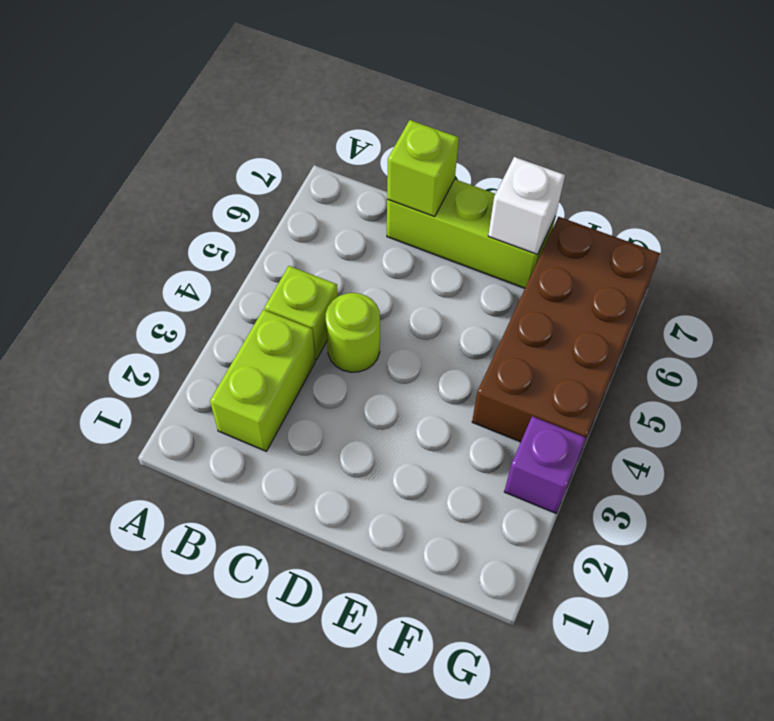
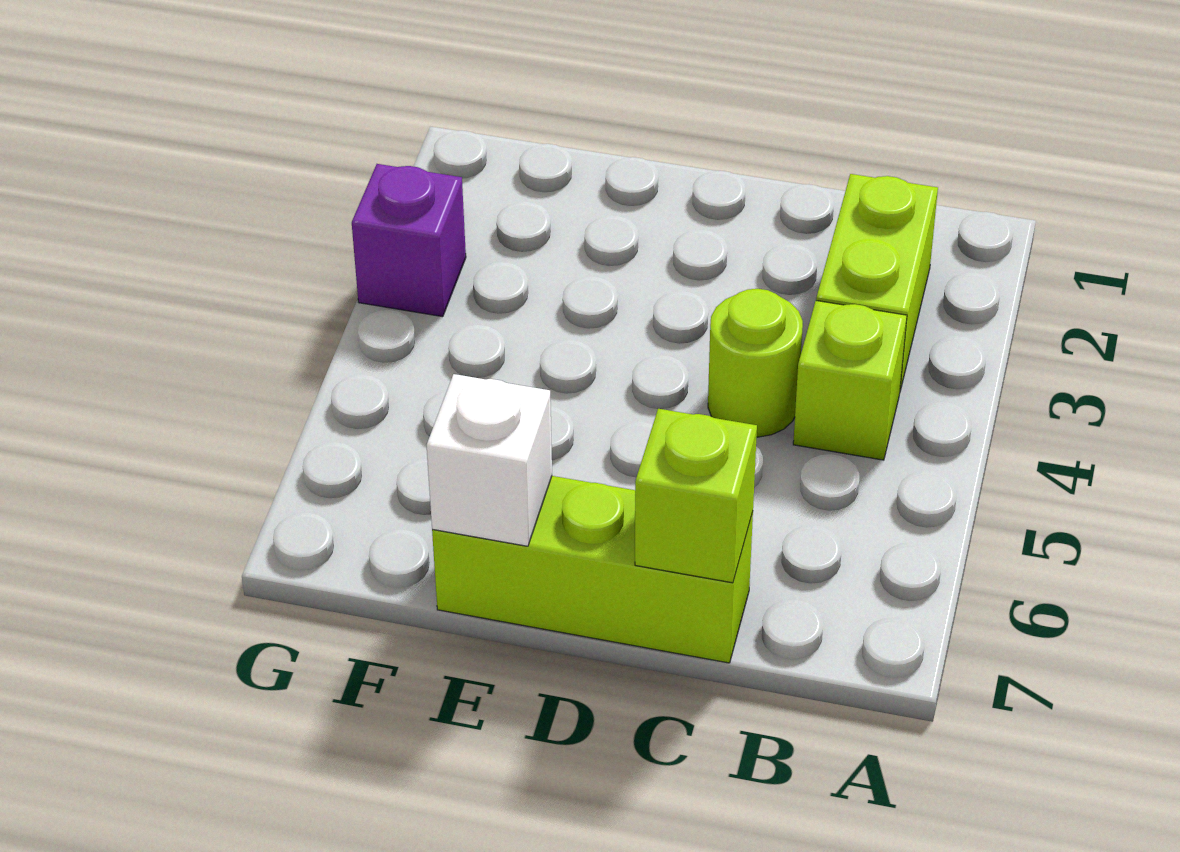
brown brick F4:G7 level 1 -> none

